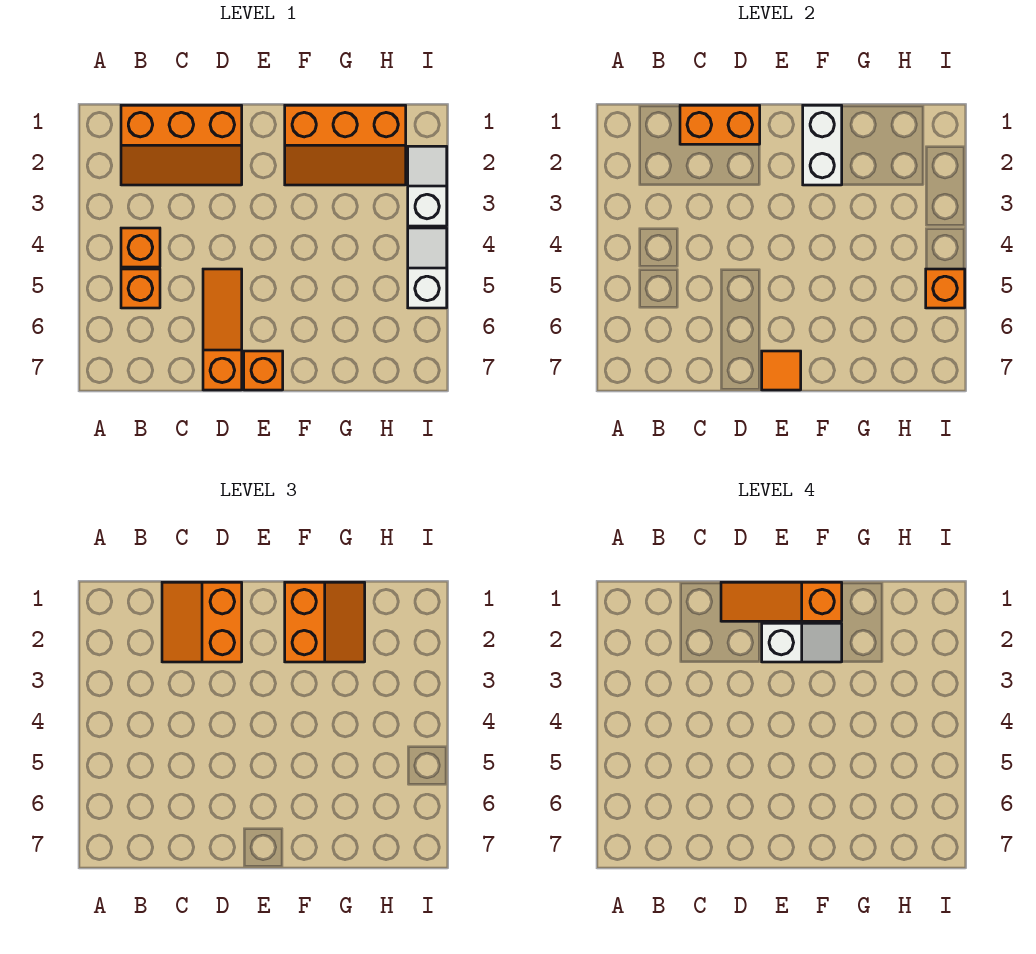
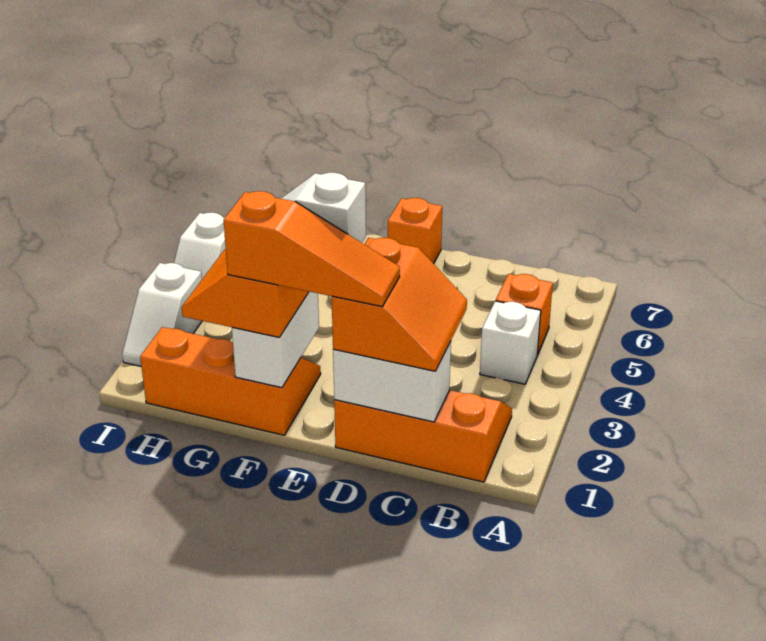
orange brick B4 level 1 -> white brick B4 level 1
orange brick C1:D1 level 2 -> white brick C1:D1 level 2
orange slope D5:D7 level 1 top 7 -> none
orange tile E7 level 2 -> none
orange brick I5 level 2 -> none

